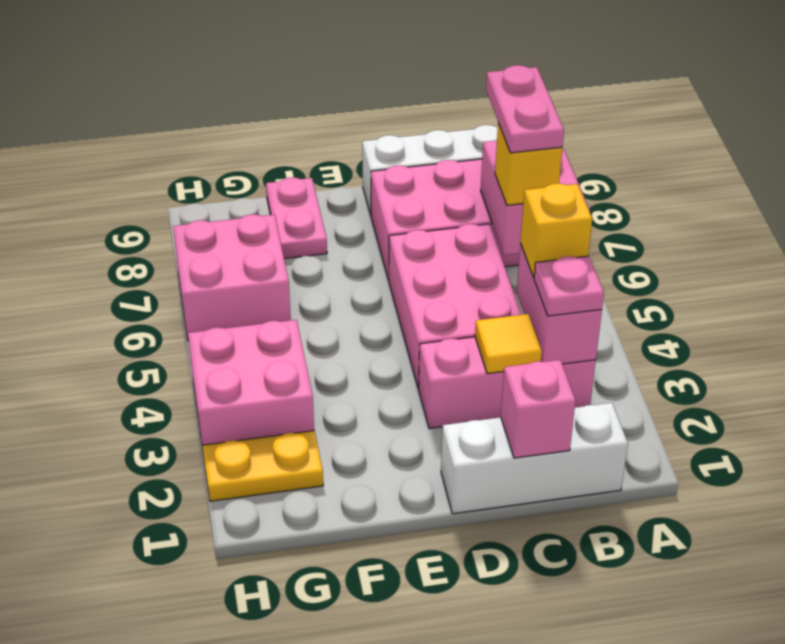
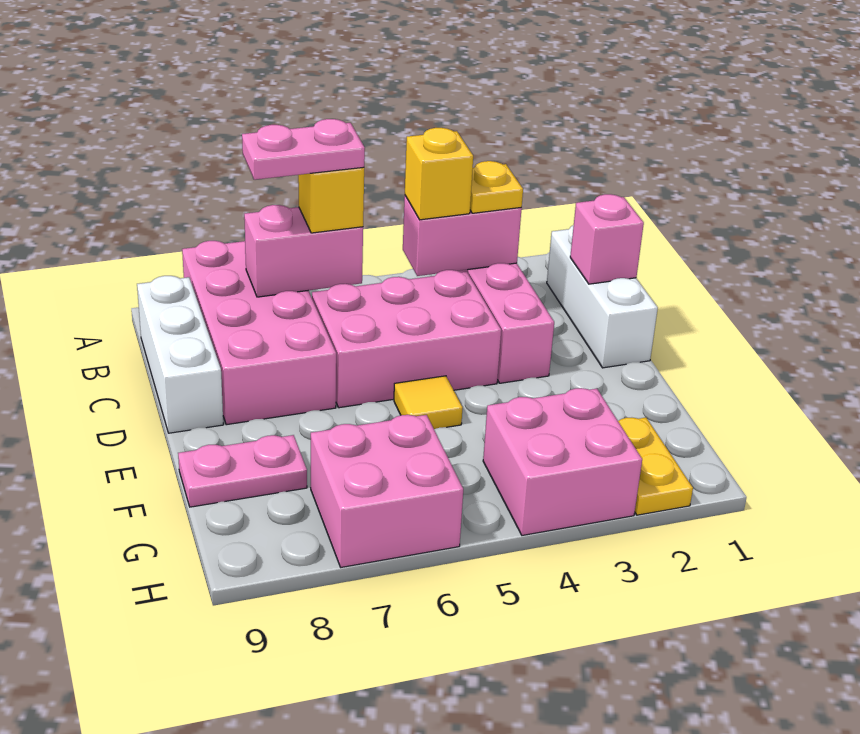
pink plate B3 level 3 -> yellow plate B3 level 3
yellow tile C3 level 2 -> yellow tile E5 level 1

